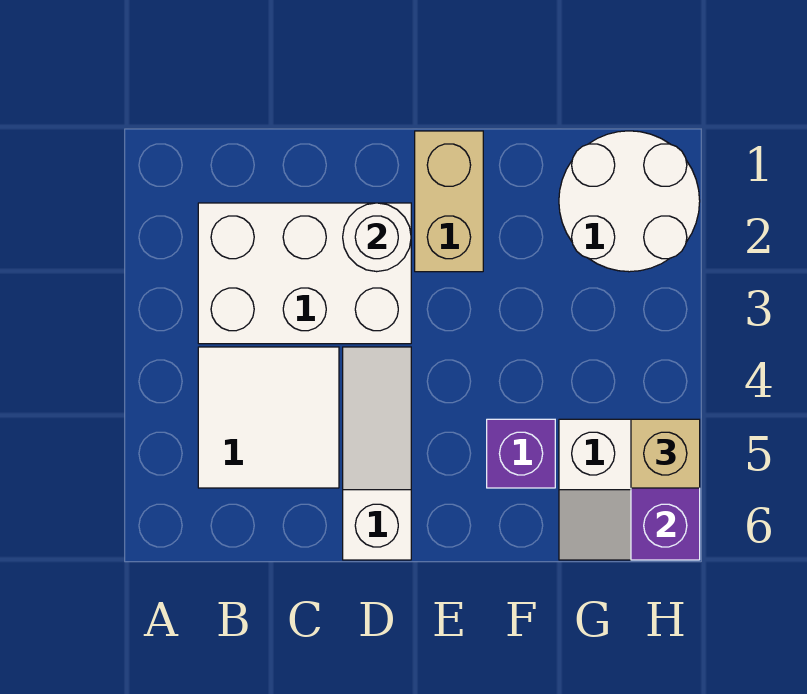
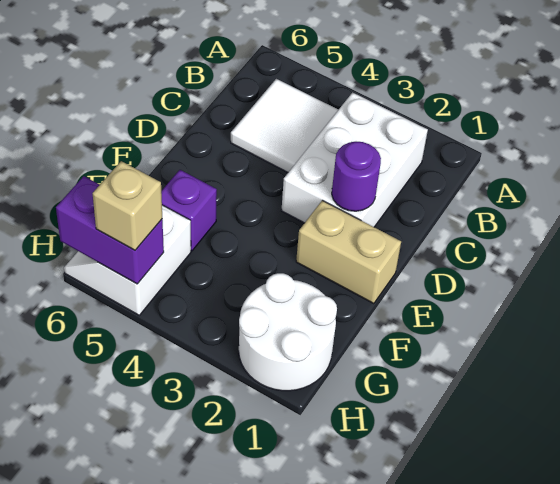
white round brick D2 level 2 -> purple round brick D2 level 2
white slope D4:D6 level 1 top 6 -> none

